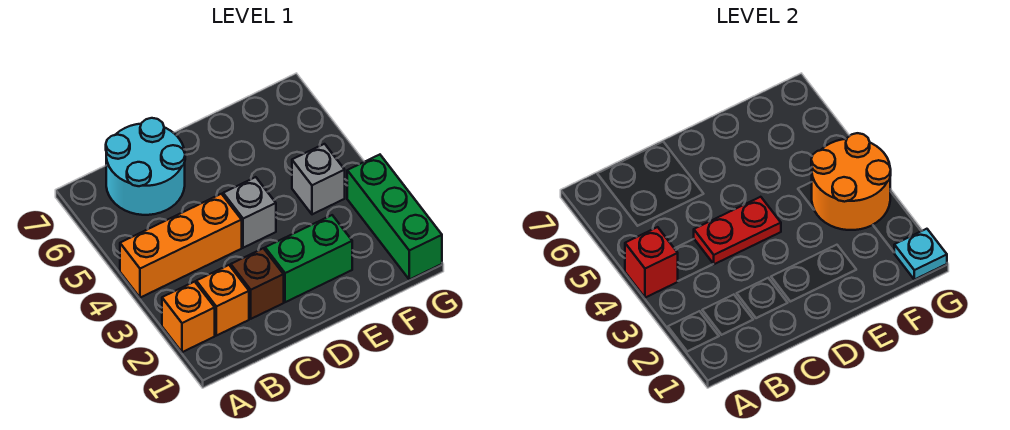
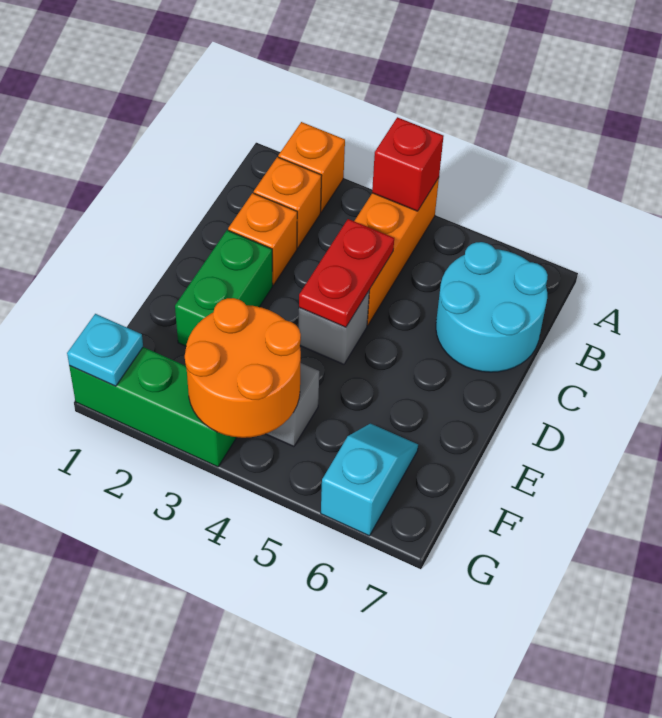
brown brick C2 level 1 -> orange brick C2 level 1
none -> cyan slope F6:G6 level 1 top G

